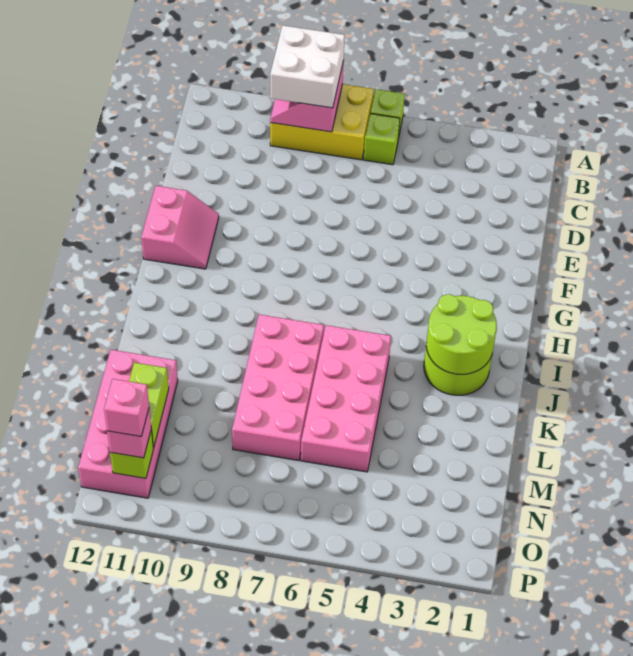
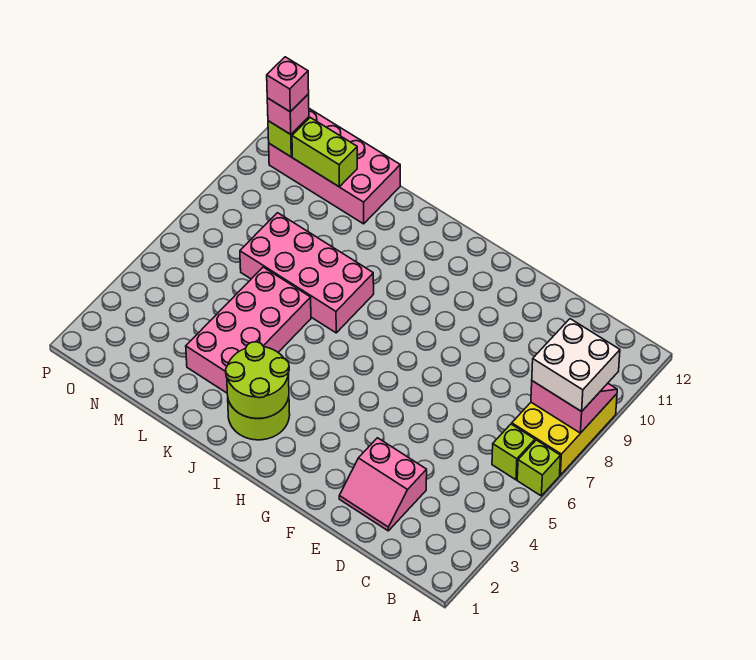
pink slope F11:G12 level 1 top 12 -> pink slope D2:E3 level 1 top 3
pink brick J5:M6 level 1 -> pink brick K3:L6 level 1

